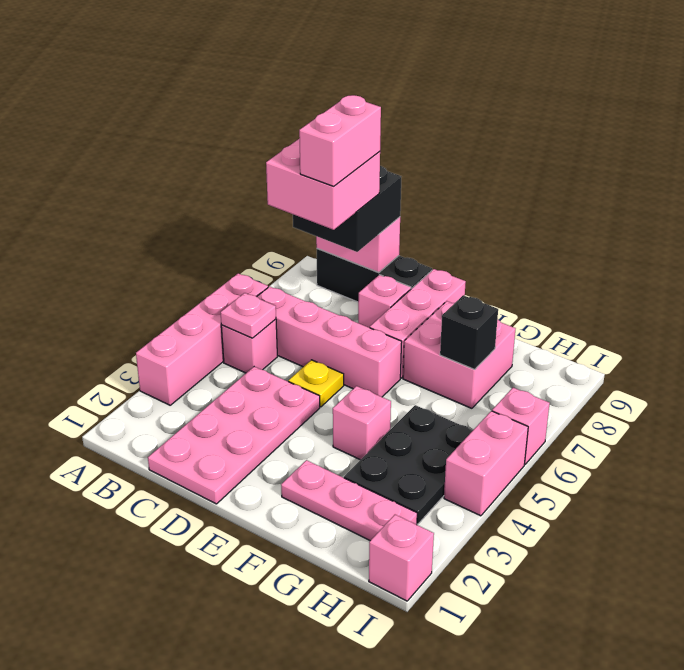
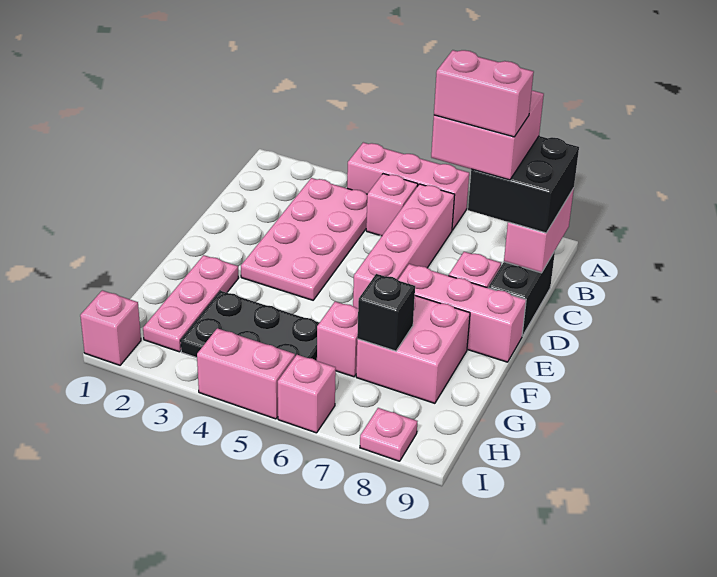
pink brick A3:A6 level 1 -> pink brick A4:A6 level 1
pink plate B5 level 2 -> pink plate I8 level 1
black brick B9:D9 level 1 -> black brick C9:D9 level 1
pink plate C1:D4 level 1 -> pink plate B3:E4 level 1
yellow plate D5 level 1 -> none
pink brick F4 level 1 -> pink brick G6 level 1

